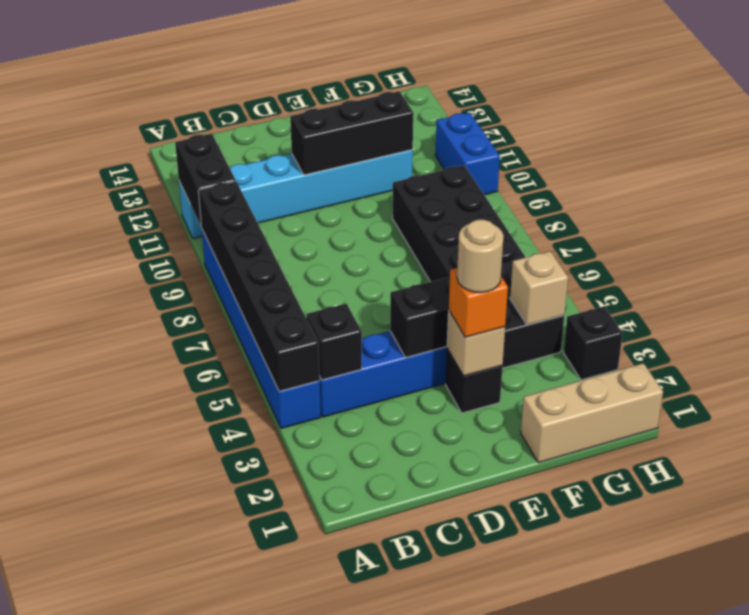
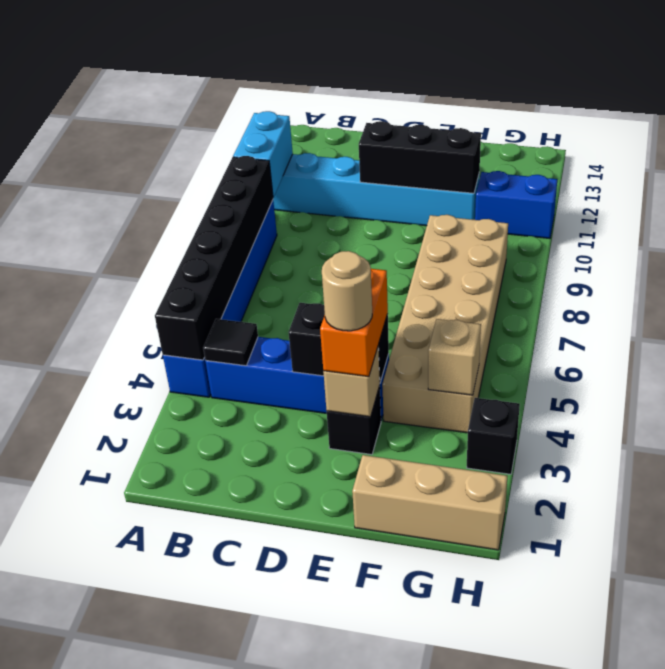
black brick A10:A11 level 2 -> cyan brick A10:A11 level 2
black brick B4 level 2 -> black tile B4 level 2
orange brick E3 level 3 -> orange brick E3:E4 level 3
black brick F4:G9 level 1 -> tan brick F4:G9 level 1
blue brick H10:H11 level 1 -> blue brick G11:H11 level 1

